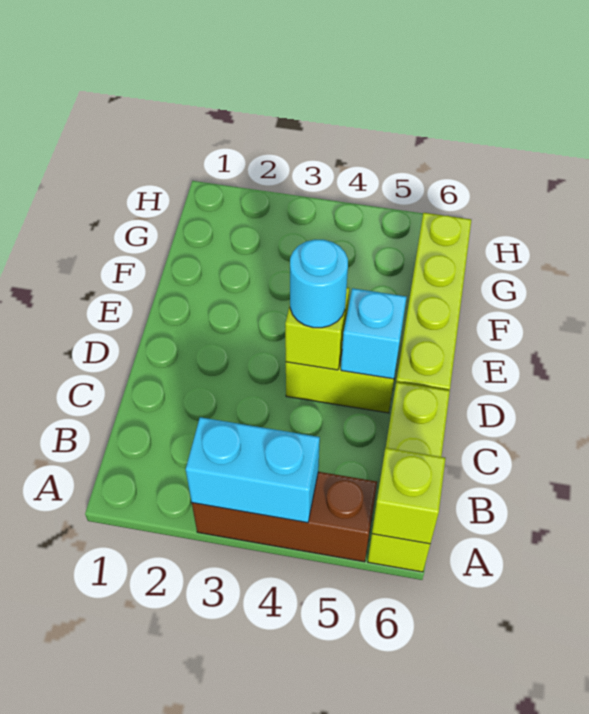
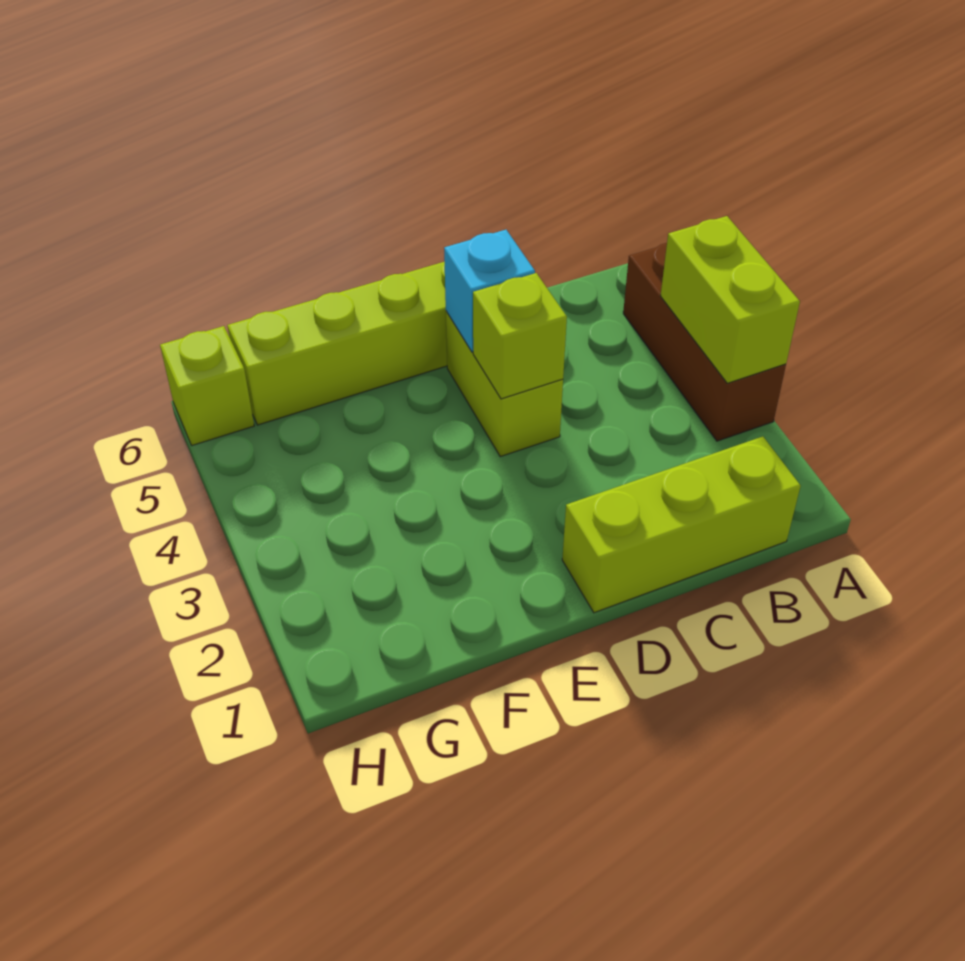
cyan brick A3:A4 level 2 -> lime brick A3:A4 level 2
lime brick A6:C6 level 1 -> lime brick B1:D1 level 1
lime brick A6 level 2 -> lime brick H6 level 1
cyan round brick D4 level 3 -> none

